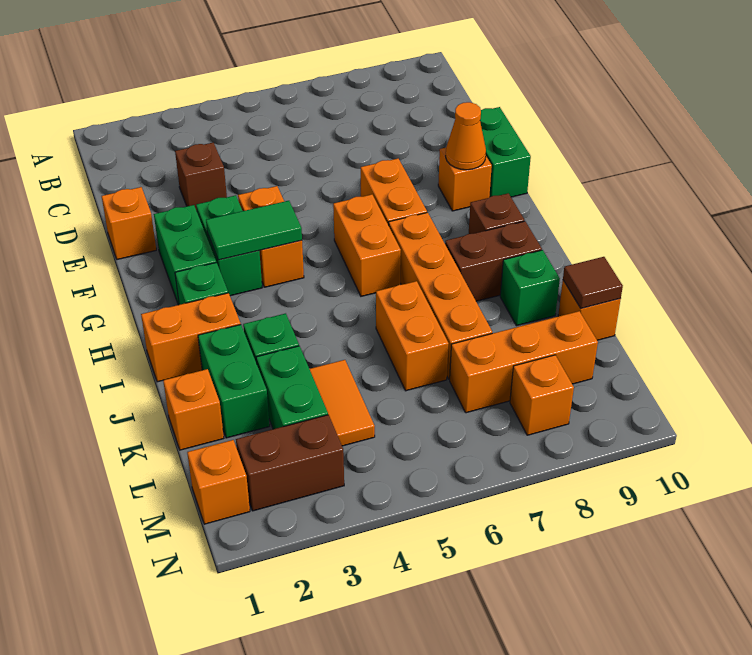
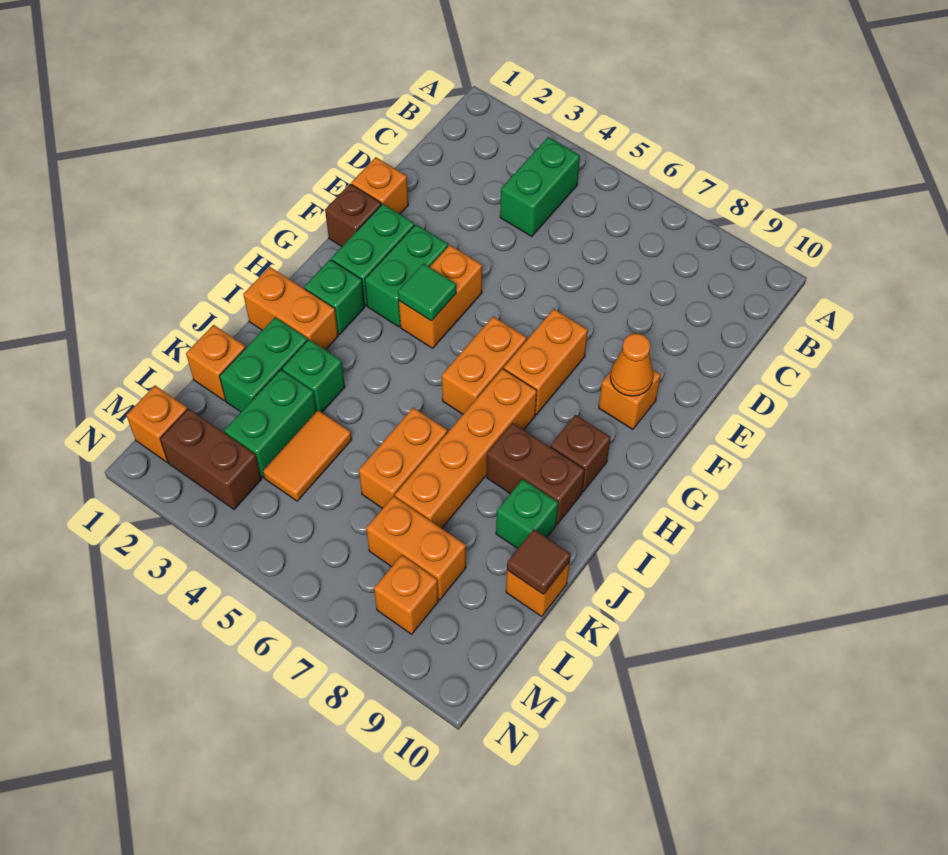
brown brick D3 level 1 -> brown brick F1 level 1
green brick E10:F10 level 1 -> green brick B4:C4 level 1
green tile G3:G4 level 2 -> green tile G4 level 2
orange brick L7:L9 level 1 -> orange brick L7:L8 level 1

